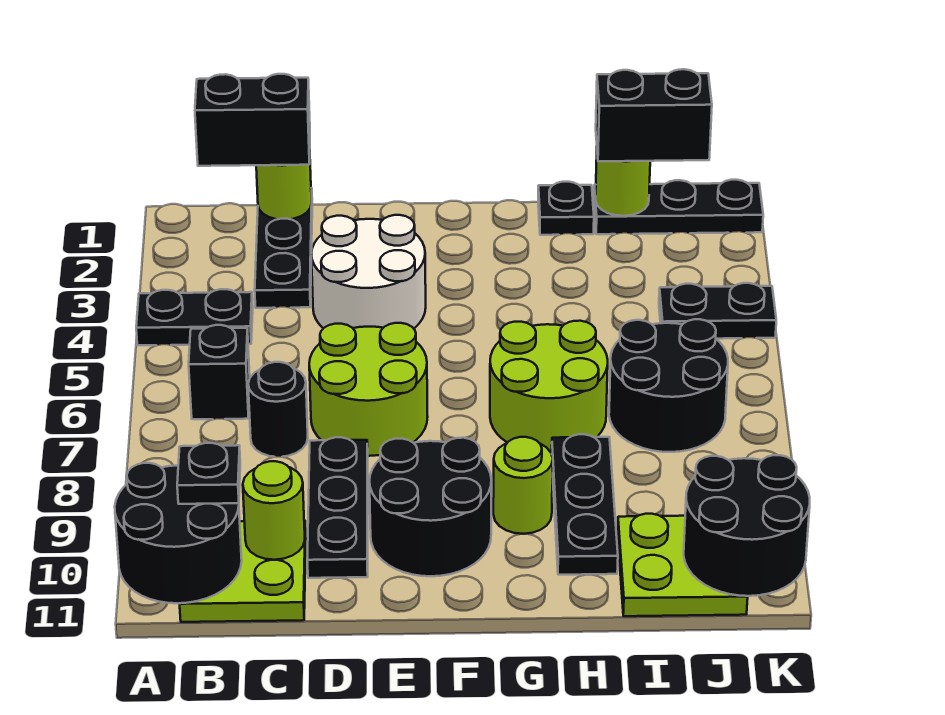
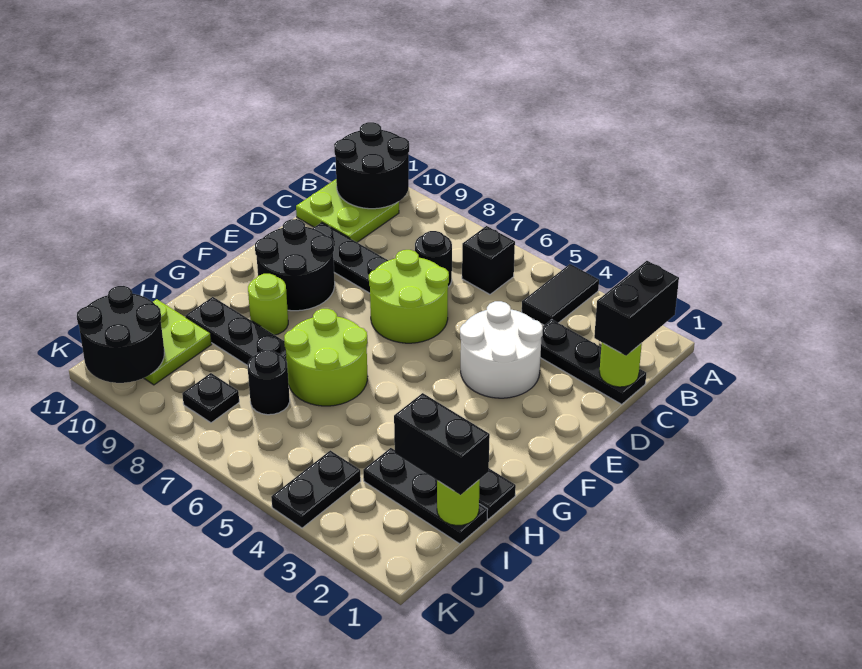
black plate A4:B4 level 1 -> black tile A4:B4 level 1
black plate B10 level 3 -> black plate J8 level 1
lime round brick C10 level 2 -> none
black plate I1:K1 level 1 -> black plate I1:I3 level 1
black brick I1:J1 level 3 -> black brick I1:I2 level 3
black round brick I6:J7 level 1 -> black round brick I7 level 1

